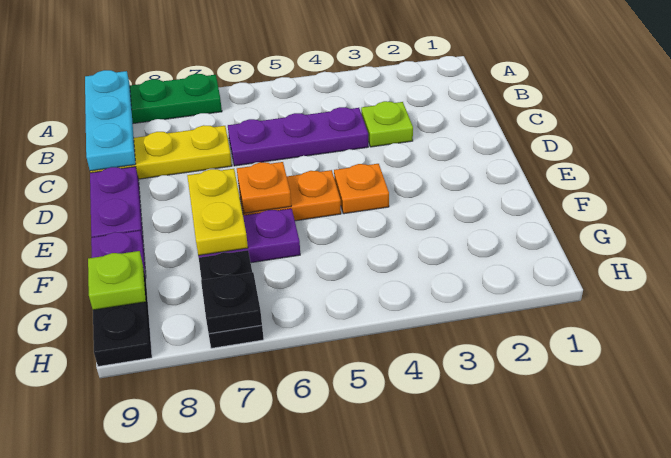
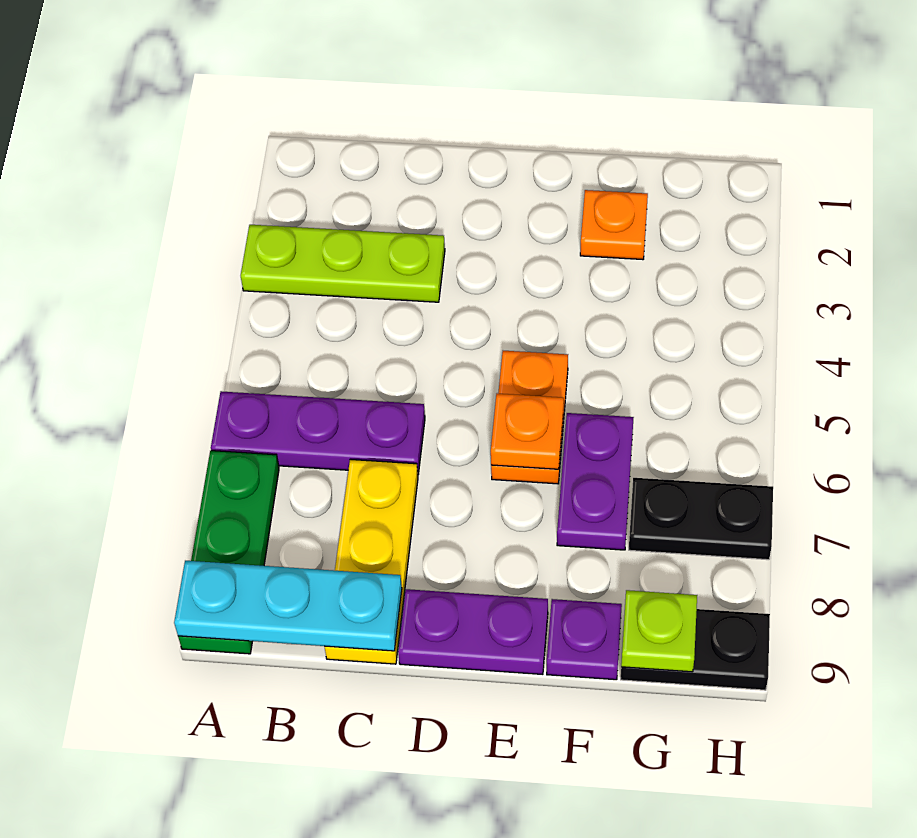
lime plate C3 level 1 -> lime plate A3:C3 level 1
purple plate C4:C6 level 1 -> purple plate A6:C6 level 1
orange plate E4 level 1 -> orange plate F2 level 1
yellow plate E7:F7 level 2 -> none
black plate H7 level 2 -> none

